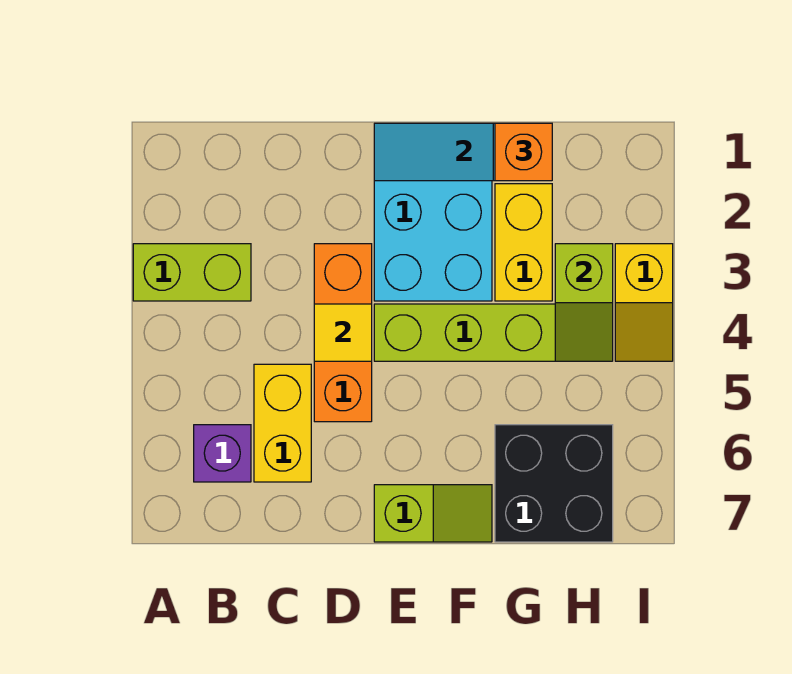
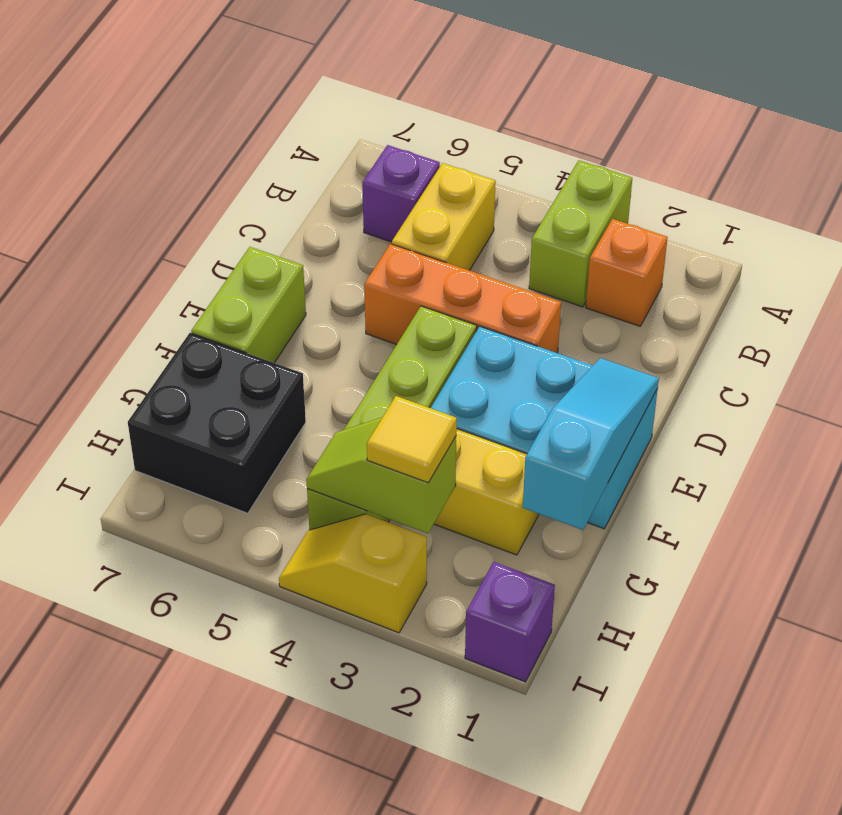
yellow brick C5:C6 level 1 -> yellow brick B5:C5 level 1
yellow tile D4 level 2 -> yellow tile H3 level 3
lime slope E7:F7 level 1 top E -> lime brick E7:F7 level 1
orange brick G1 level 3 -> orange brick B2 level 1
none -> purple brick I1 level 1

